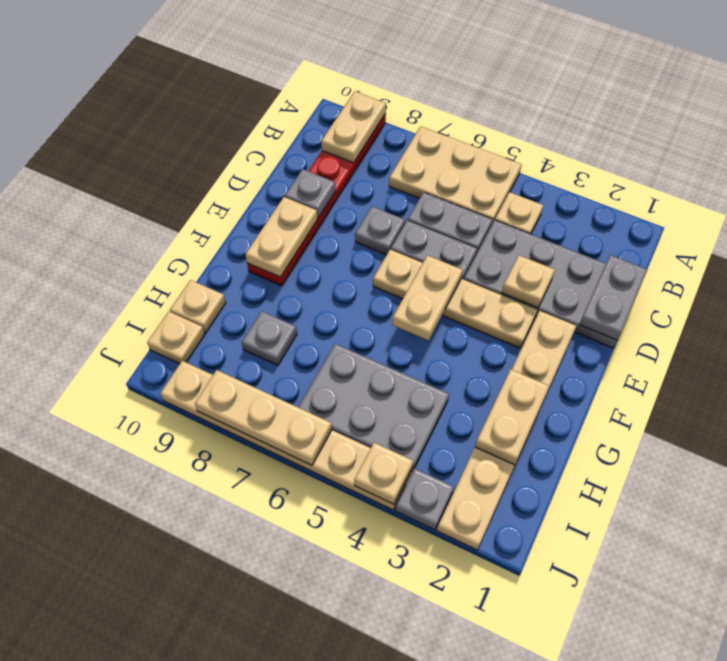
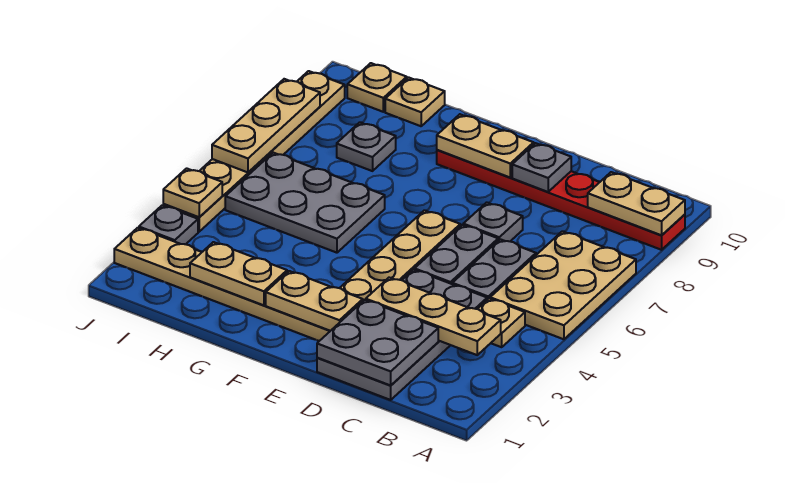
grey plate C1:D1 level 2 -> grey plate C1:D2 level 2
tan plate D3 level 2 -> tan plate B3:D3 level 2
tan plate E5:F5 level 2 -> tan plate E2:F2 level 2
grey plate H4:I6 level 1 -> grey plate G5:I6 level 1

